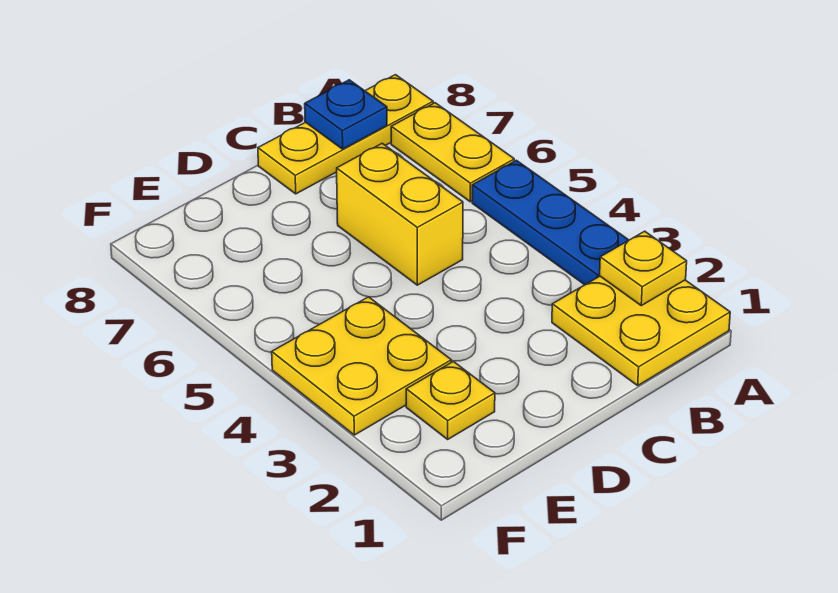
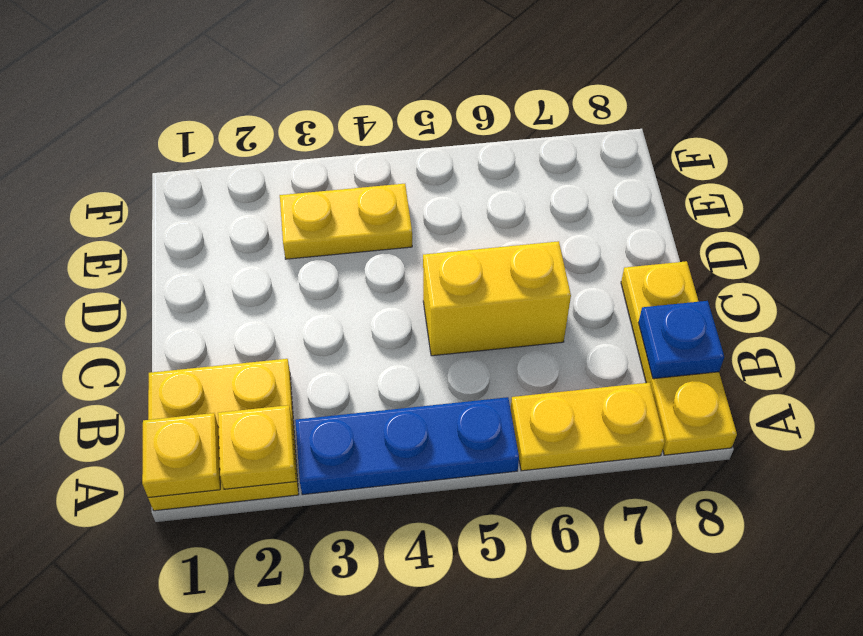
yellow plate E2 level 1 -> yellow plate A1 level 2
yellow plate E3:F4 level 1 -> yellow plate E3:E4 level 1

